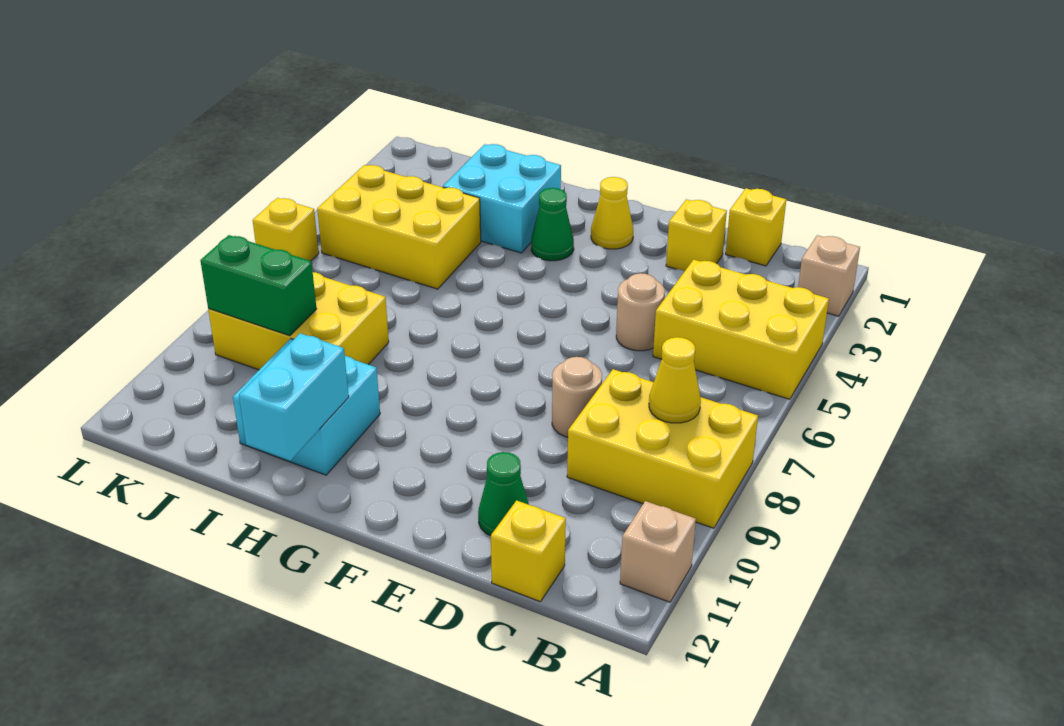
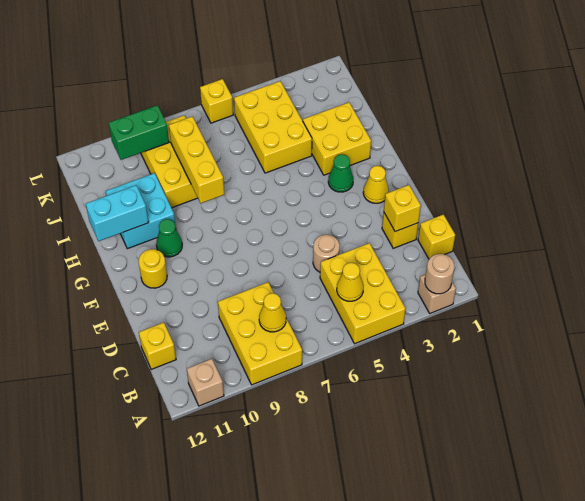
none -> yellow cone B5 level 2
none -> yellow brick D2 level 2
tan round brick D8 level 1 -> tan round brick A2 level 2
green cone D11 level 1 -> green cone G10 level 1
none -> yellow round brick F11 level 1
cyan brick H2:I3 level 1 -> yellow brick H2:I3 level 1
none -> yellow brick H8:J8 level 2
green brick J9:K9 level 2 -> green brick K9:K10 level 2

